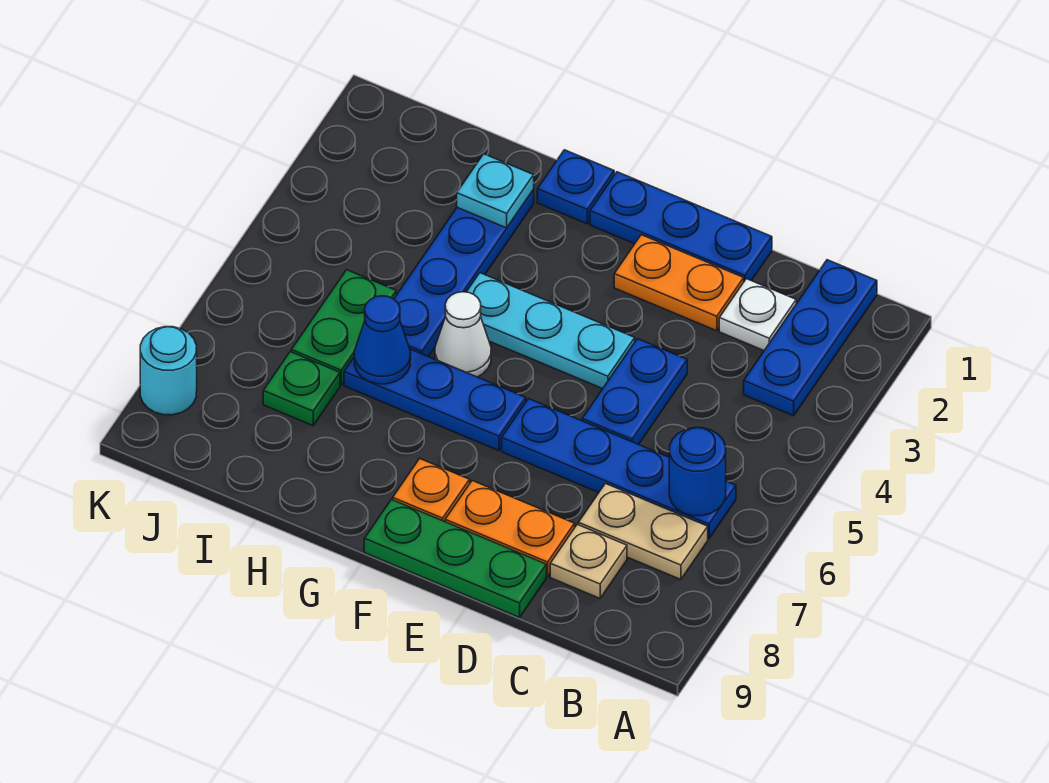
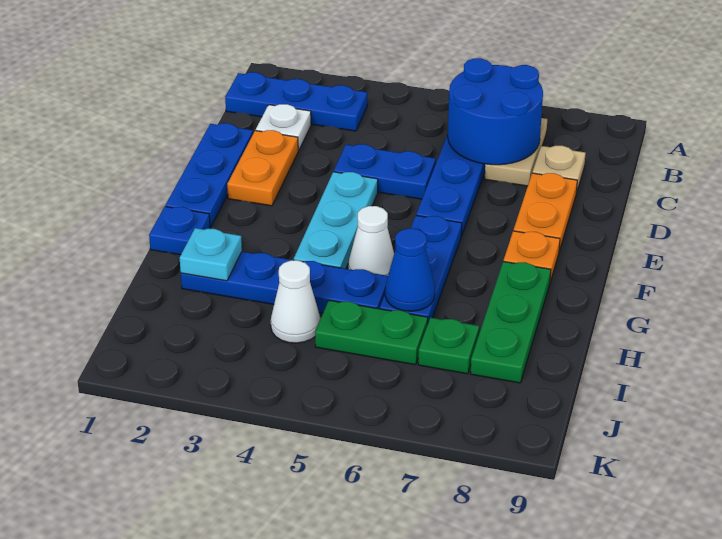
blue round brick B6 level 2 -> blue round brick B6:C7 level 2
green plate D9:F9 level 1 -> green plate G8:I8 level 1
none -> white cone I4 level 1
cyan round brick K8 level 1 -> none

